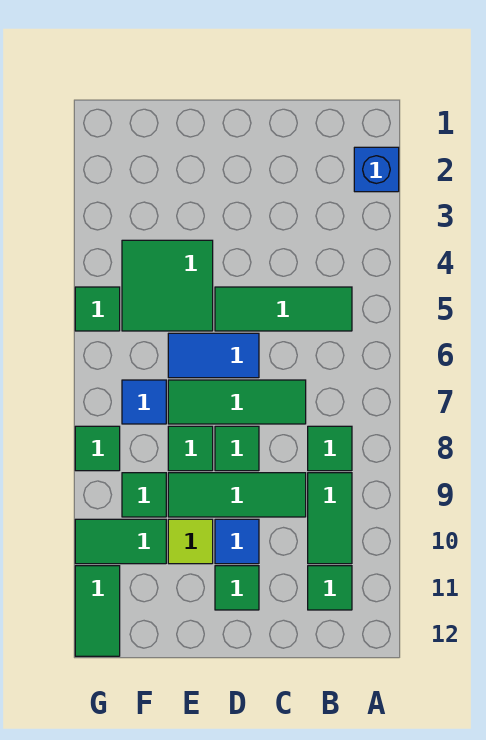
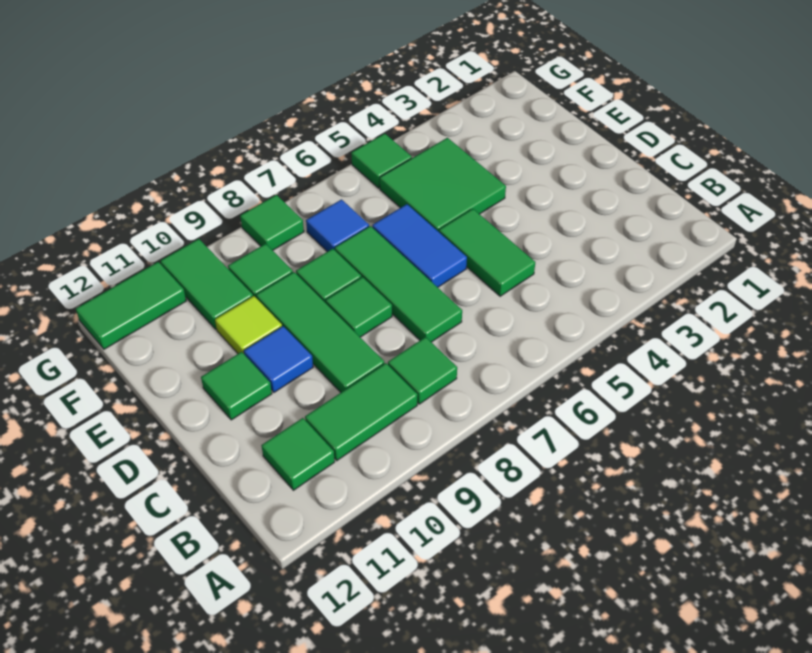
blue brick A2 level 1 -> none
green tile B5:D5 level 1 -> green tile C5:D5 level 1

